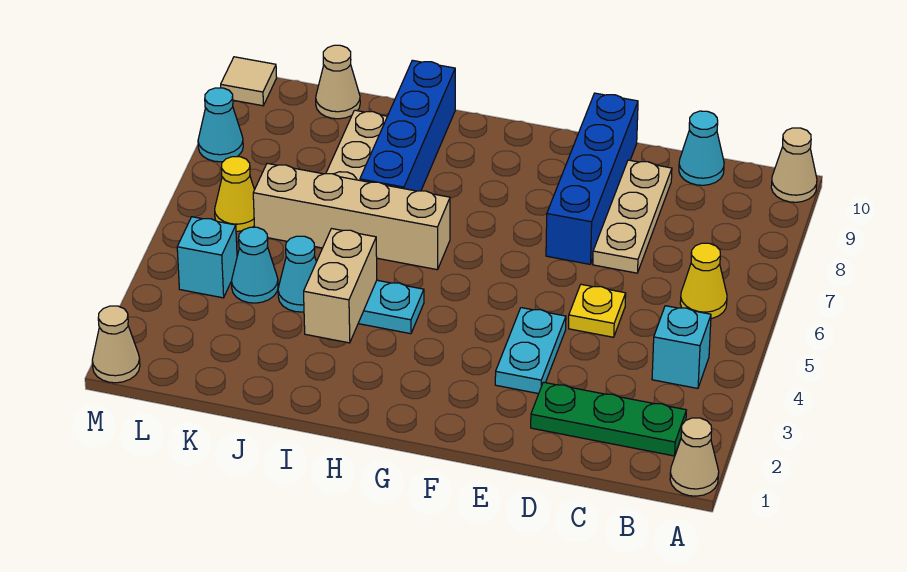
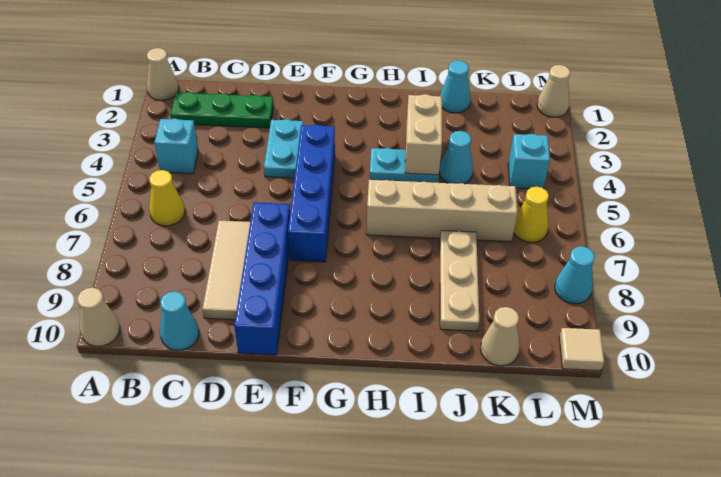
yellow plate D5 level 1 -> none
tan plate D7:D9 level 1 -> tan tile D7:D9 level 1
blue brick I7:I10 level 1 -> blue brick F4:F7 level 1
cyan cone K4 level 1 -> cyan cone J1 level 1

